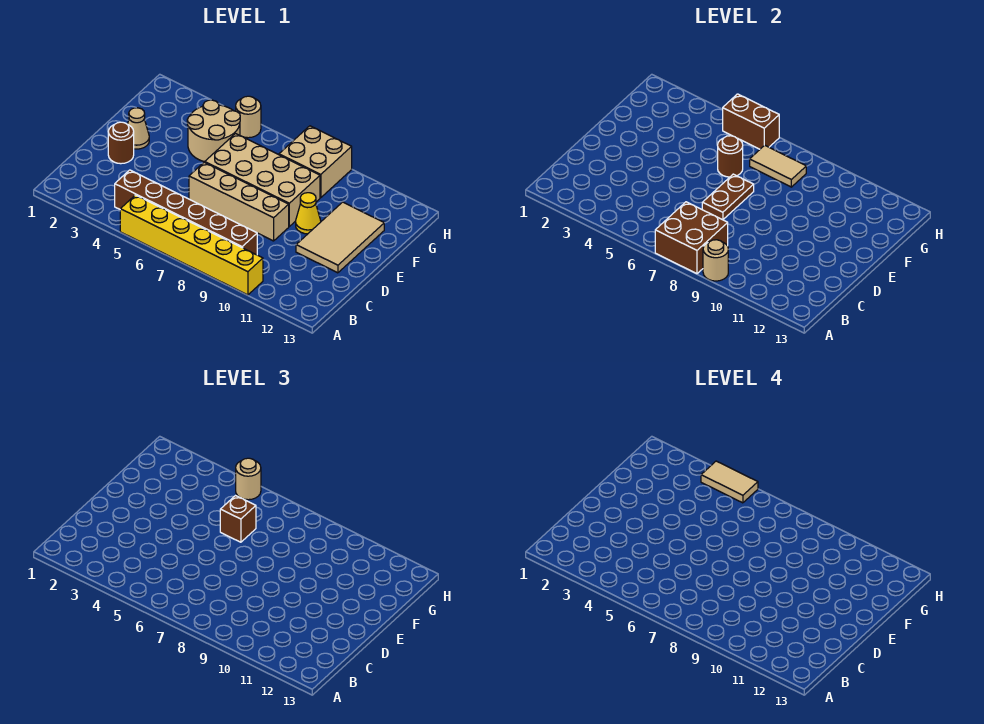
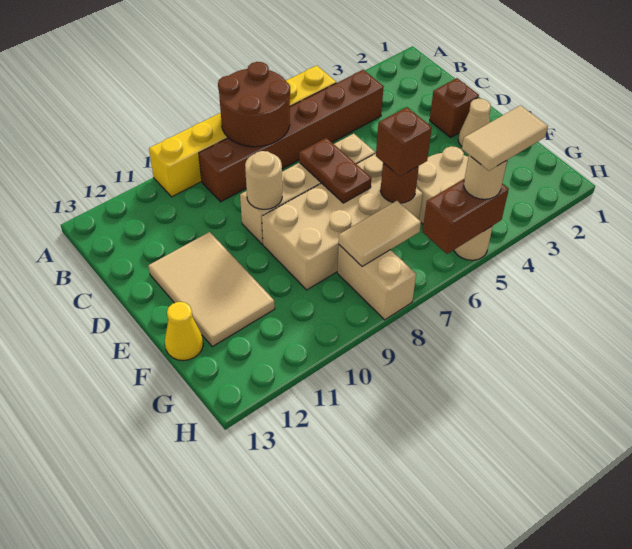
brown brick A7:B8 level 2 -> brown round brick A7:B8 level 2
tan round brick A9 level 2 -> tan round brick D9 level 2
brown round brick D2 level 1 -> brown brick D2 level 1
yellow cone E10 level 1 -> yellow cone F13 level 1
tan brick G8:H9 level 1 -> tan brick G8:H8 level 1

